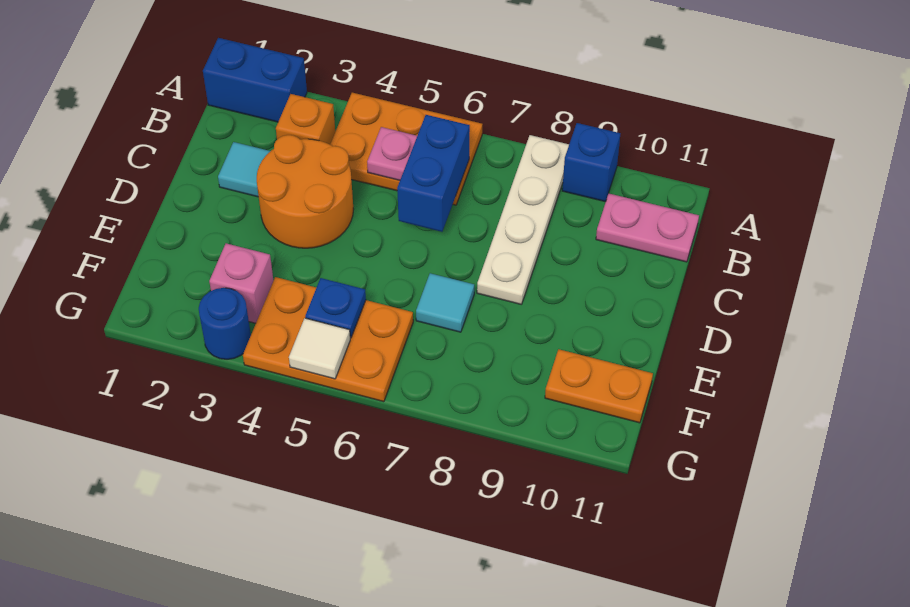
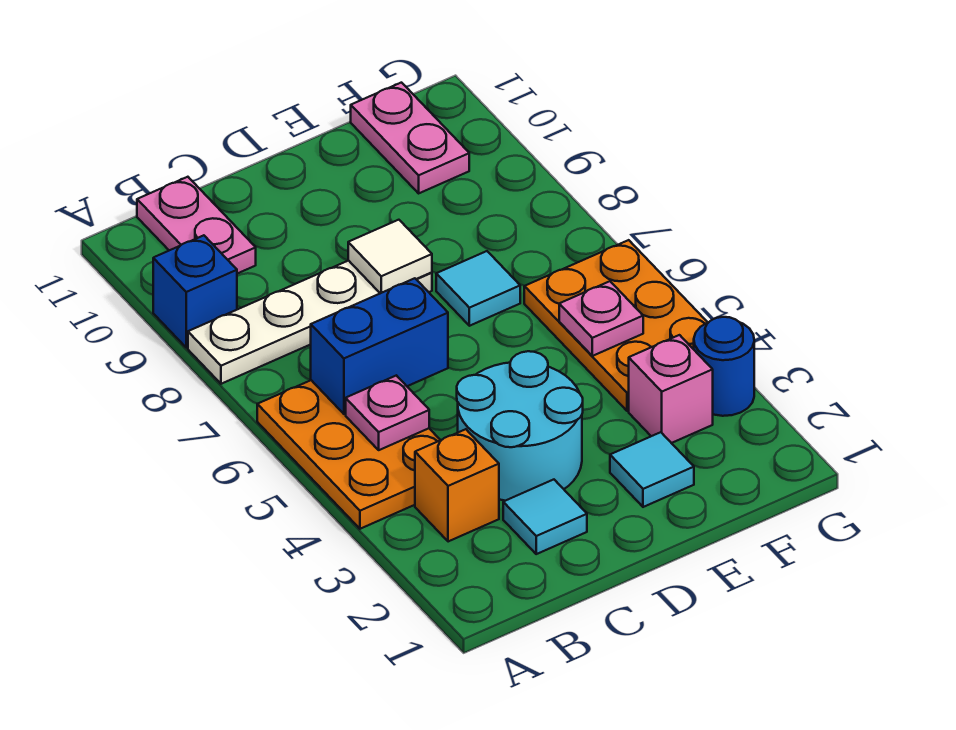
blue brick A1:A2 level 1 -> none
orange round brick C3:D4 level 1 -> cyan round brick C3:D4 level 1
none -> cyan tile E2 level 1
blue plate F5 level 2 -> pink plate F5 level 2
orange plate F10:F11 level 1 -> pink plate F10:F11 level 1
white tile G5 level 2 -> white tile D8 level 2

